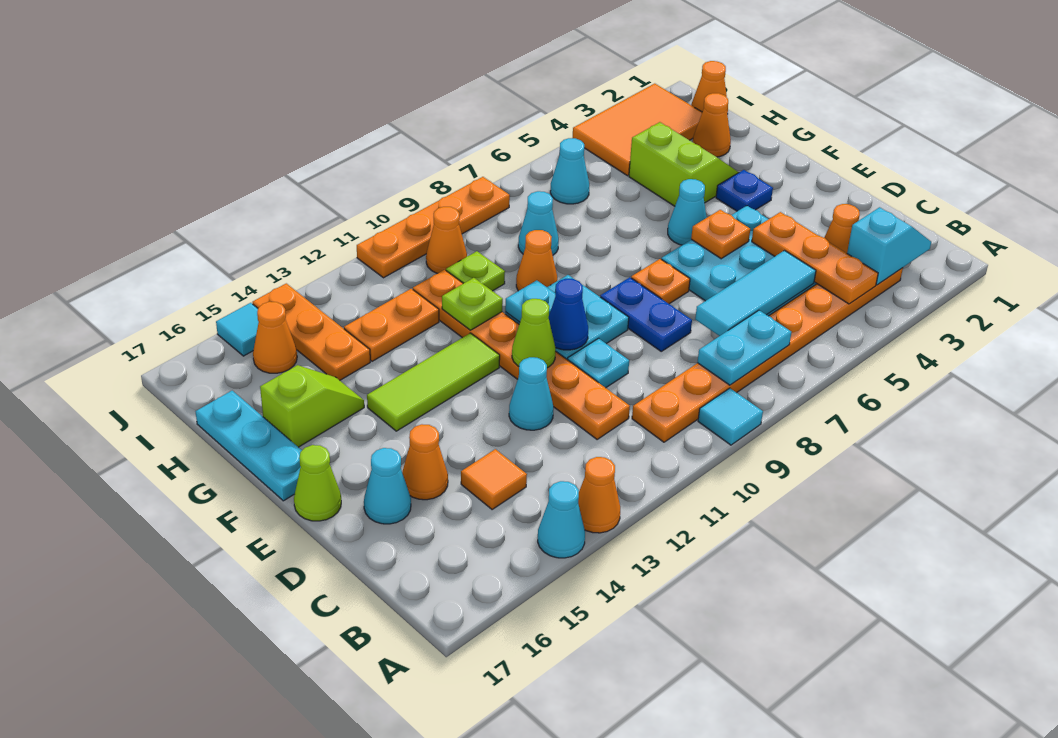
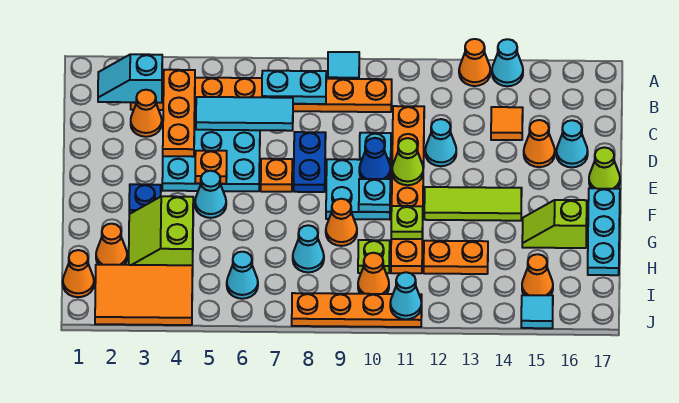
orange plate H14:J14 level 1 -> none
none -> cyan cone J11 level 2

